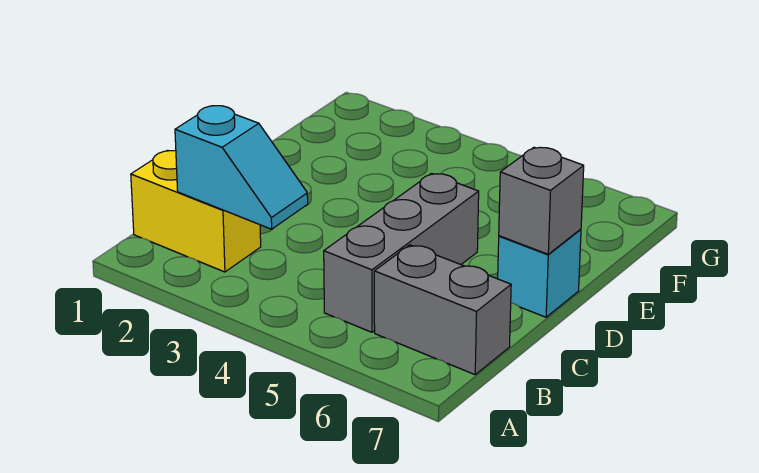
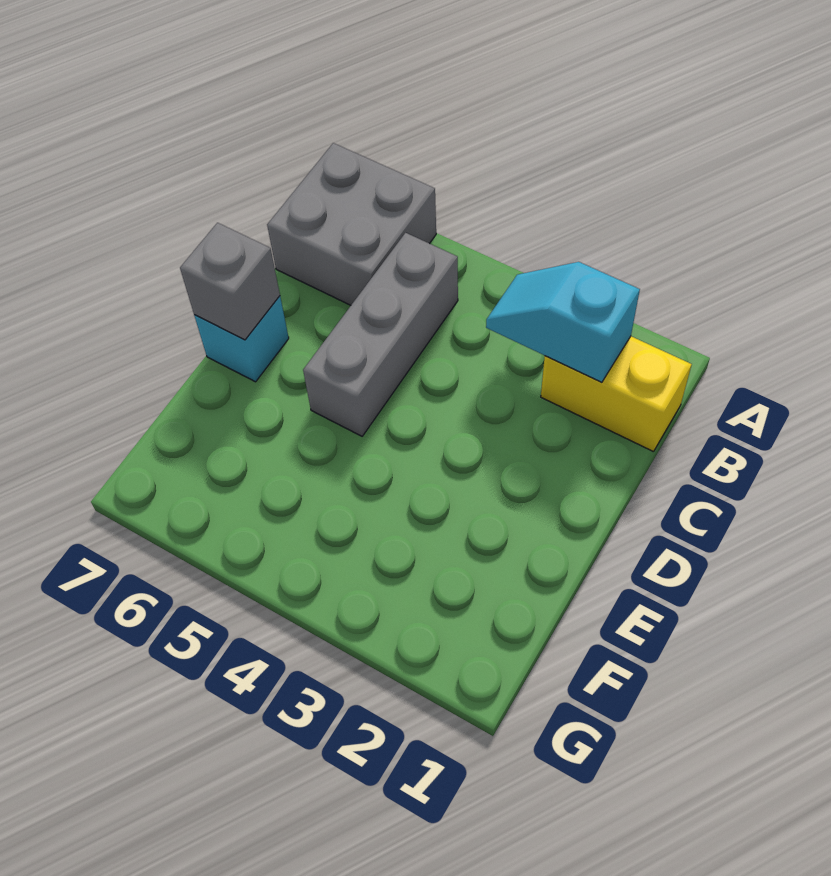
grey brick B6:B7 level 1 -> grey brick A6:B7 level 1

